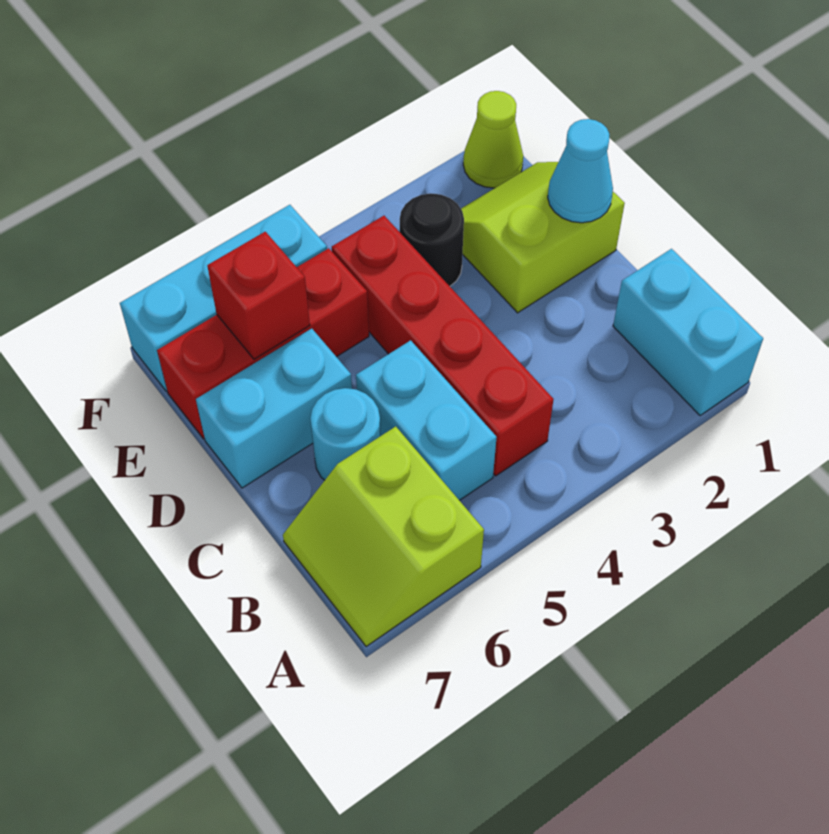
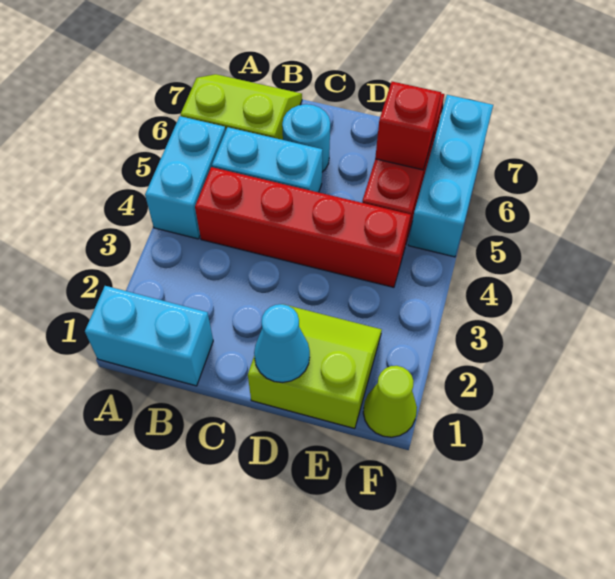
lime slope D1:E2 level 1 top D -> lime slope D1:E2 level 1 top 1
cyan brick D6:D7 level 1 -> cyan brick A4:A5 level 1
black round brick E3 level 1 -> none

